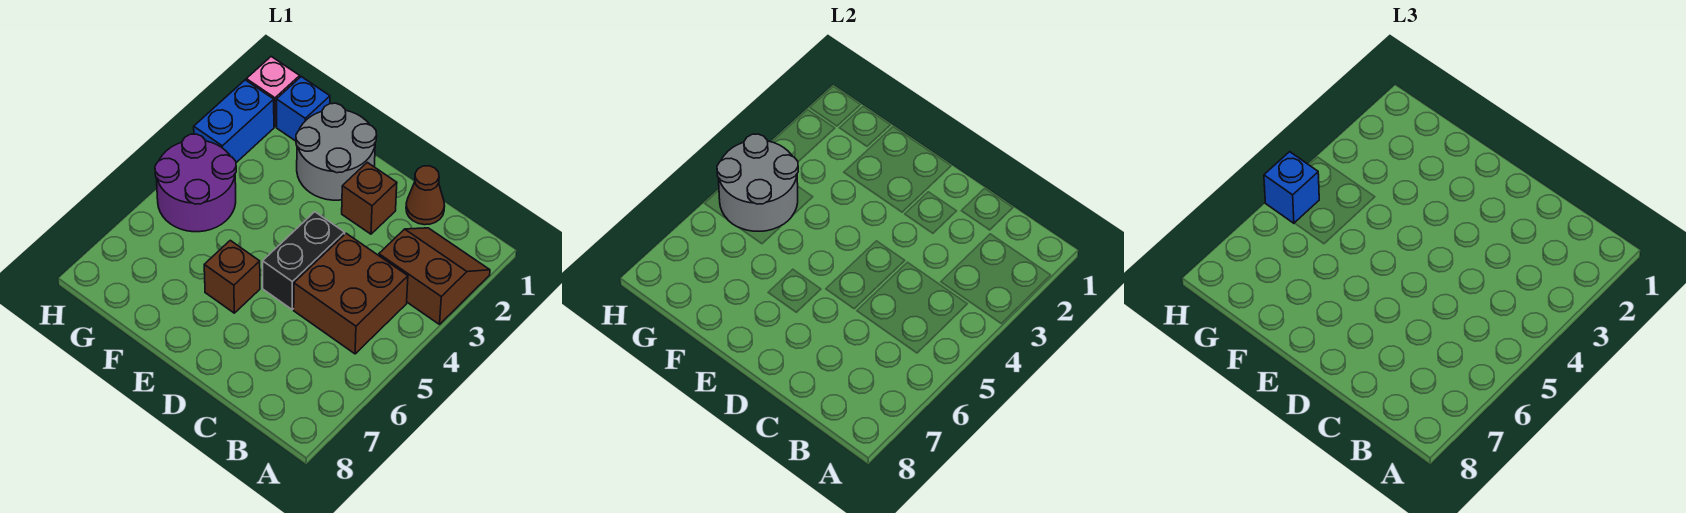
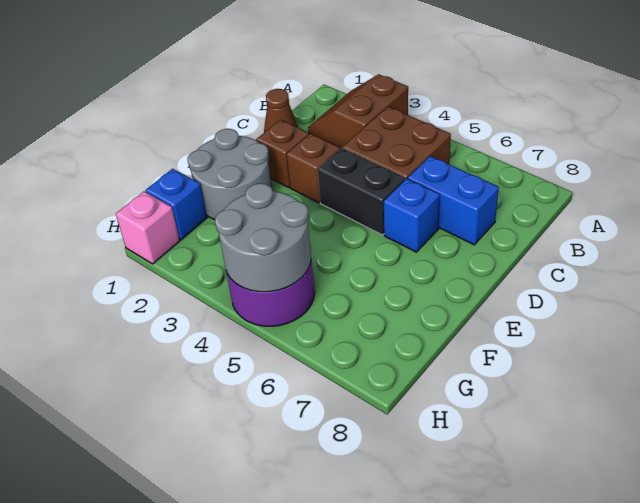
brown brick E6 level 1 -> brown brick D3 level 1
blue brick H2:H3 level 1 -> blue brick C6:C7 level 1
blue brick H5 level 3 -> blue brick D6 level 1

